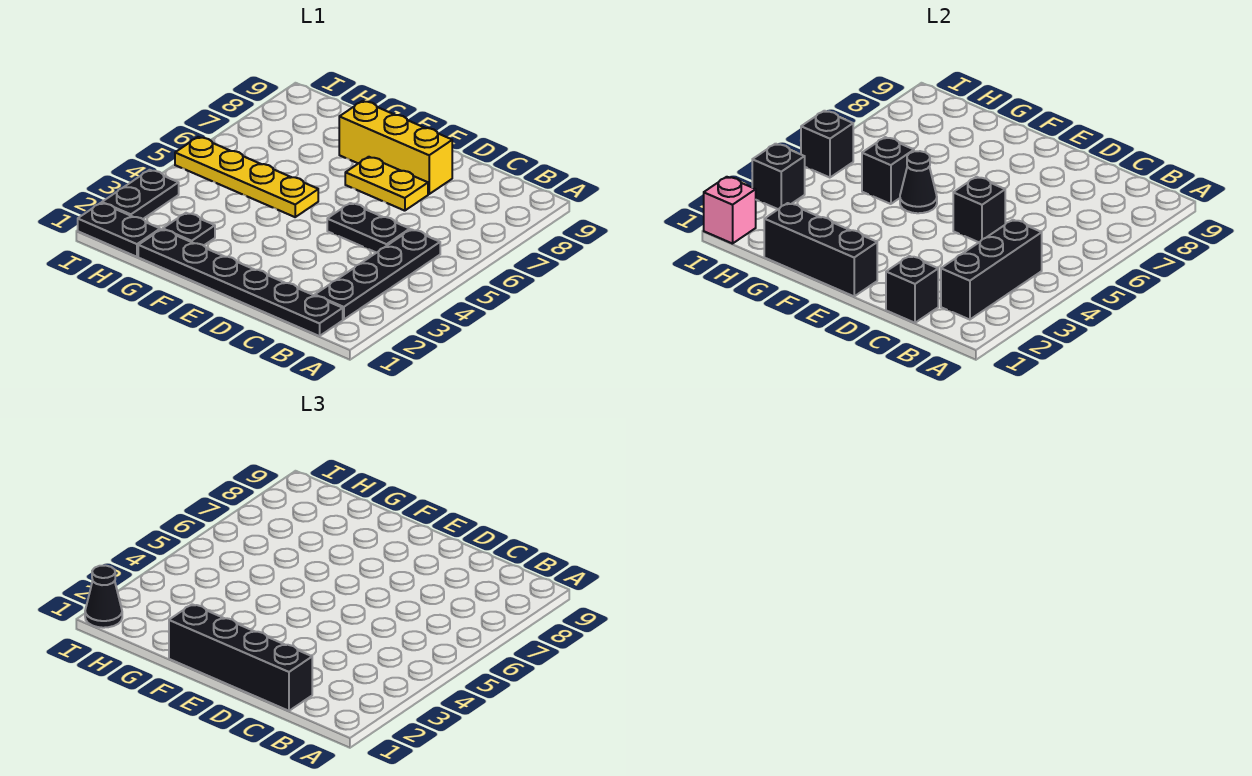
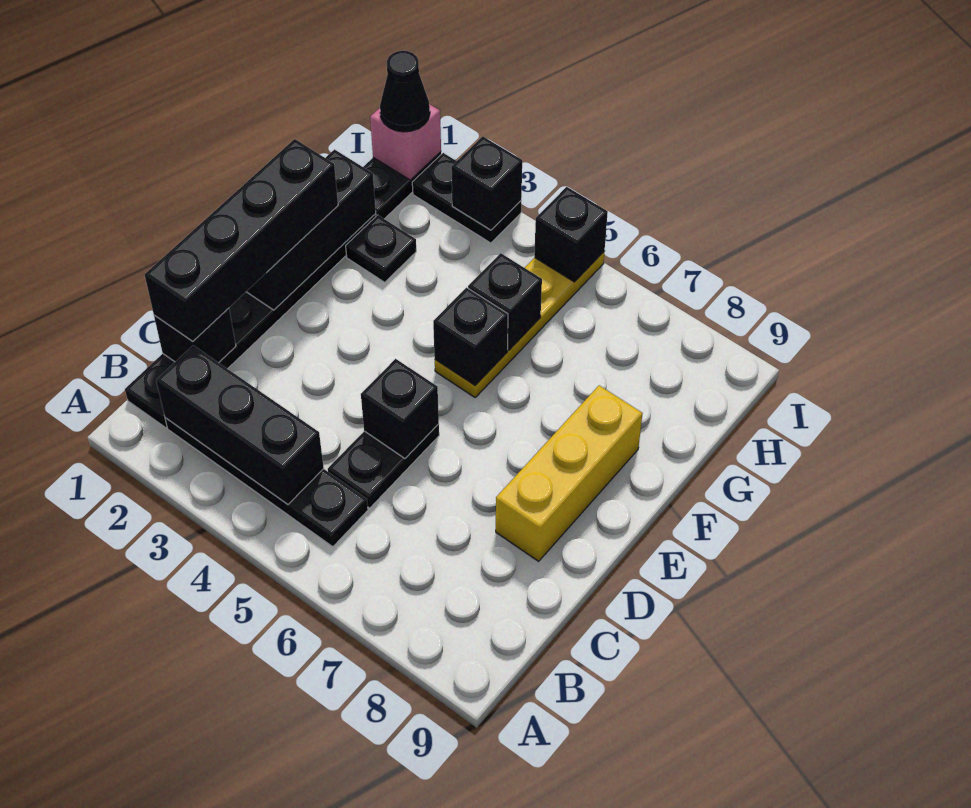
yellow plate D7:E7 level 1 -> none
black cone F5 level 2 -> black brick F5 level 2

